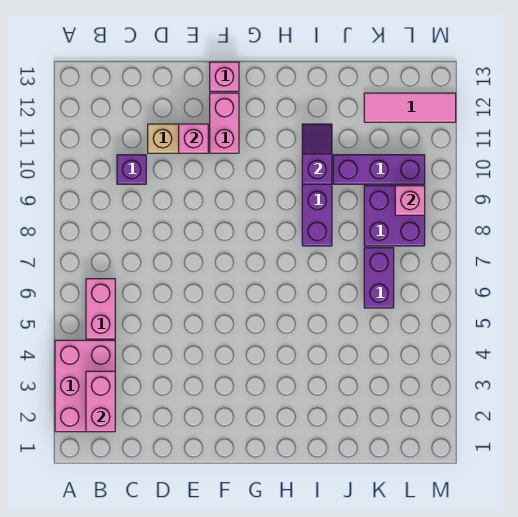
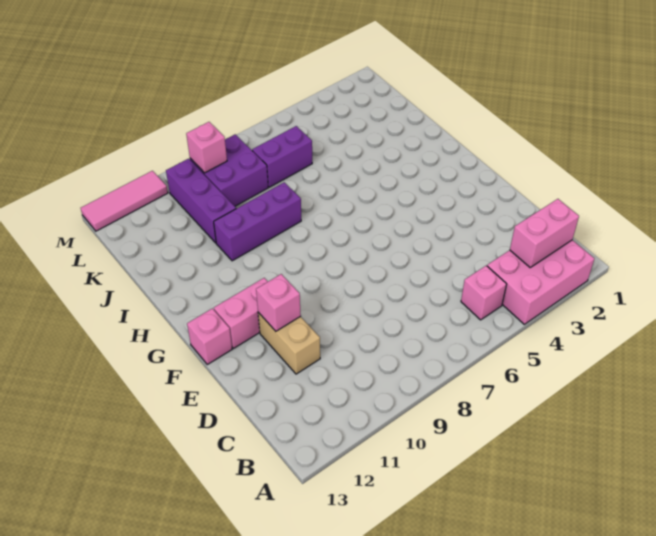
pink brick B5:B6 level 1 -> pink brick B5 level 1
purple brick C10 level 1 -> none
purple slope I10:I11 level 2 top 10 -> none
pink tile K12:M12 level 1 -> pink tile M11:M13 level 1

